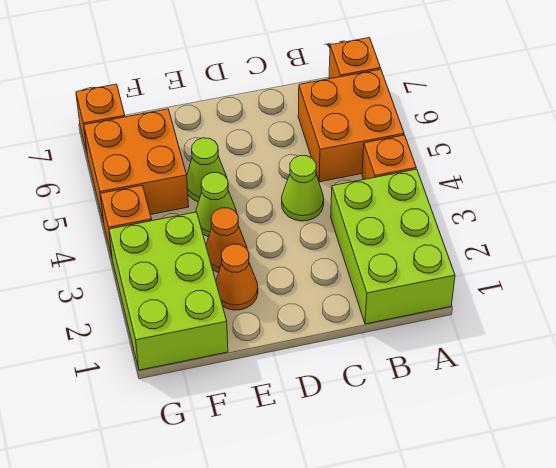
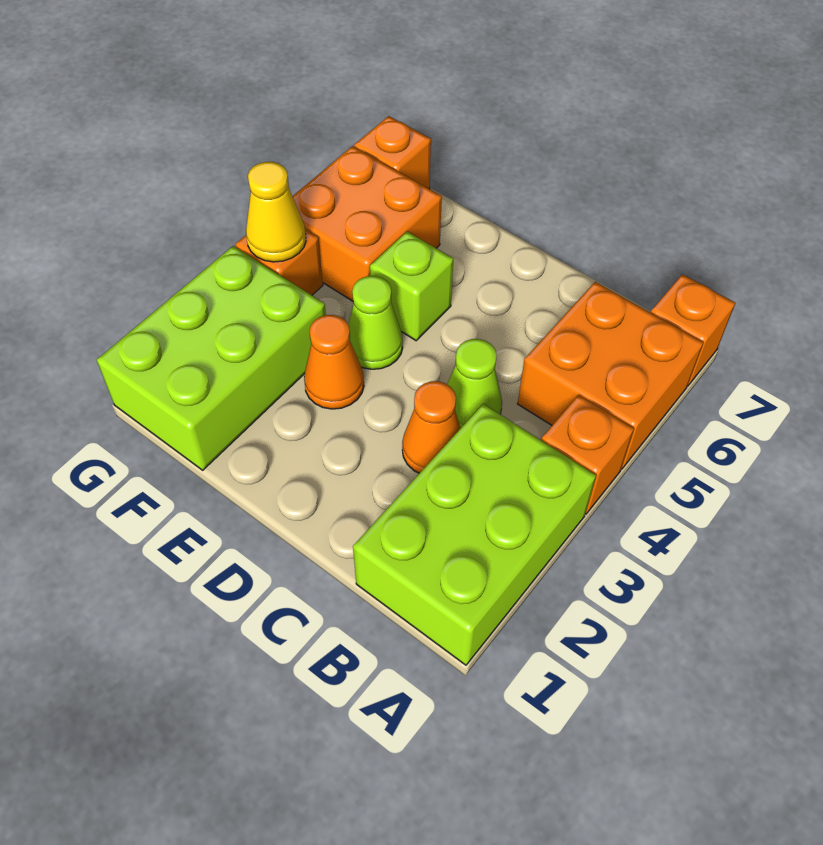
orange cone E2 level 1 -> orange cone C3 level 1
lime cone E5 level 1 -> lime brick E5 level 1
none -> yellow cone G4 level 2

